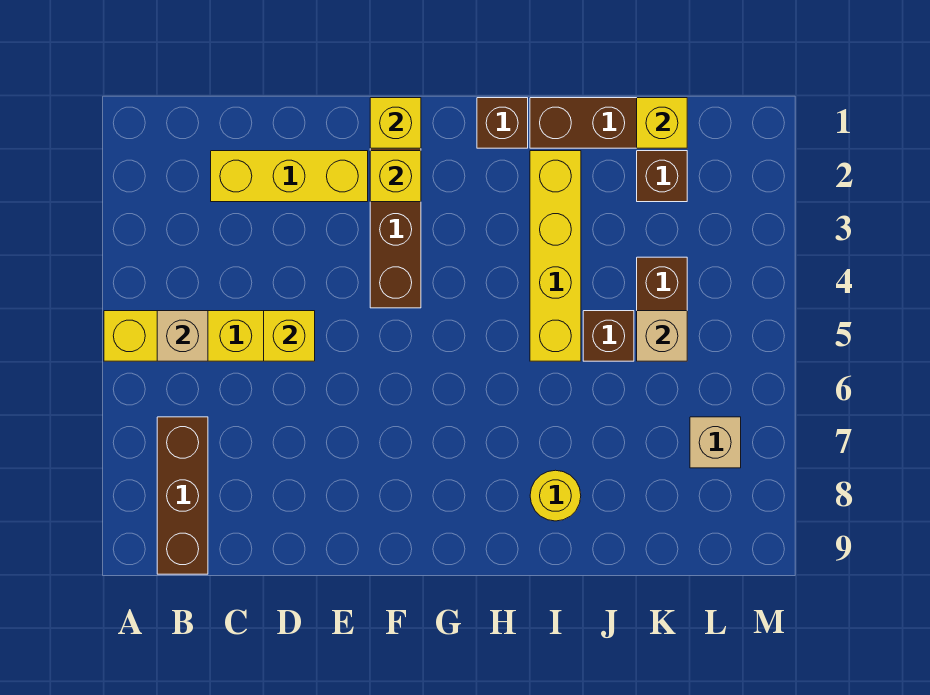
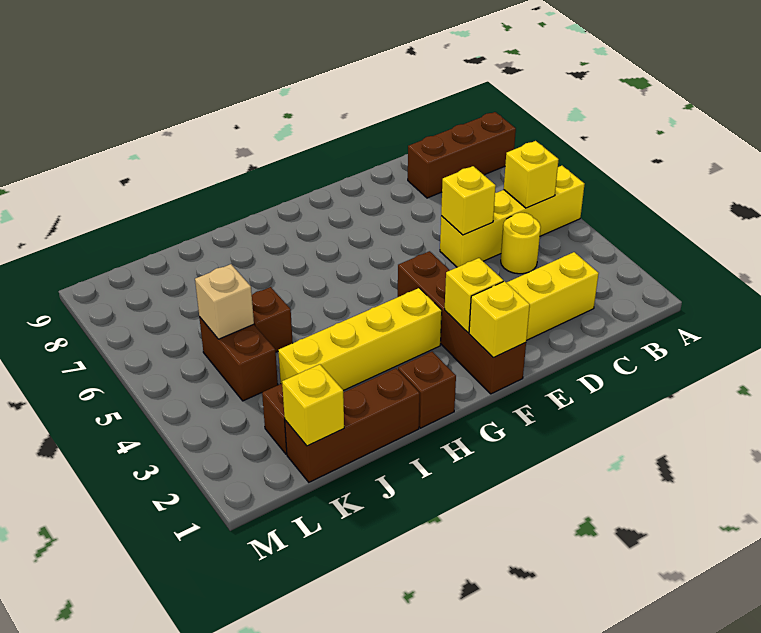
tan brick B5 level 2 -> yellow brick B5 level 2
brown brick B7:B9 level 1 -> brown brick A8:C8 level 1
yellow brick I2:I5 level 1 -> yellow brick G3:J3 level 1
yellow round brick I8 level 1 -> yellow round brick C4 level 1
tan brick L7 level 1 -> none

